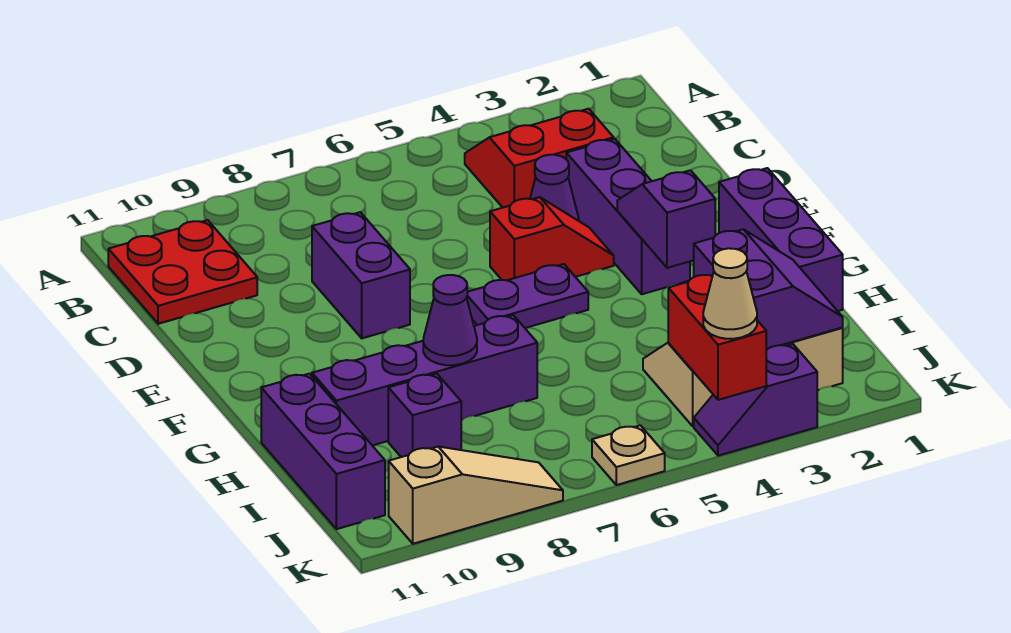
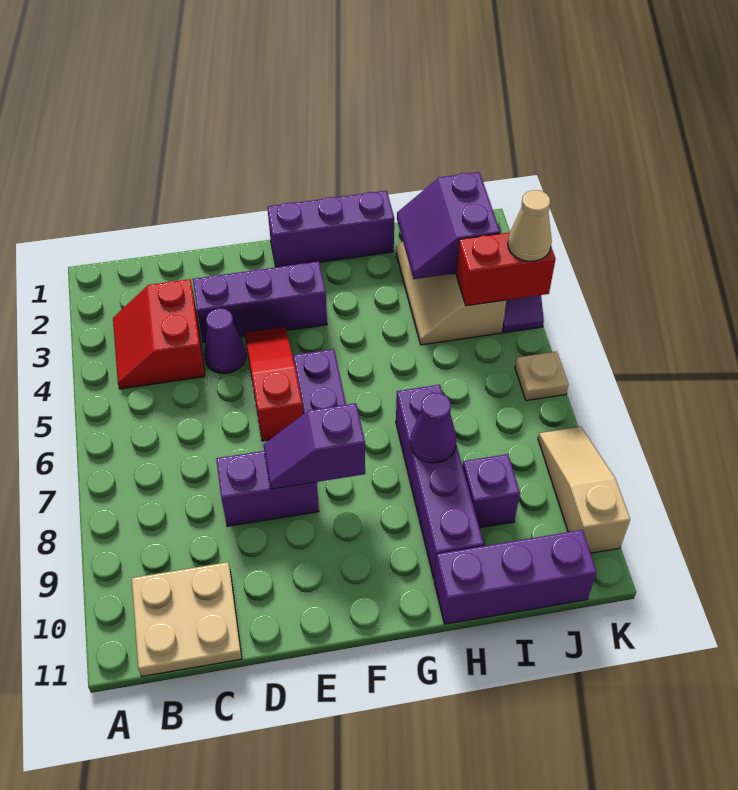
red plate B10:C11 level 1 -> tan plate B10:C11 level 1
red slope E4:E5 level 1 top 5 -> red slope E4:E6 level 1 top 6
purple slope F3:G3 level 2 top G -> purple slope E8:F8 level 2 top F
purple slope I2:J3 level 2 top 3 -> purple slope I2:J3 level 2 top J

